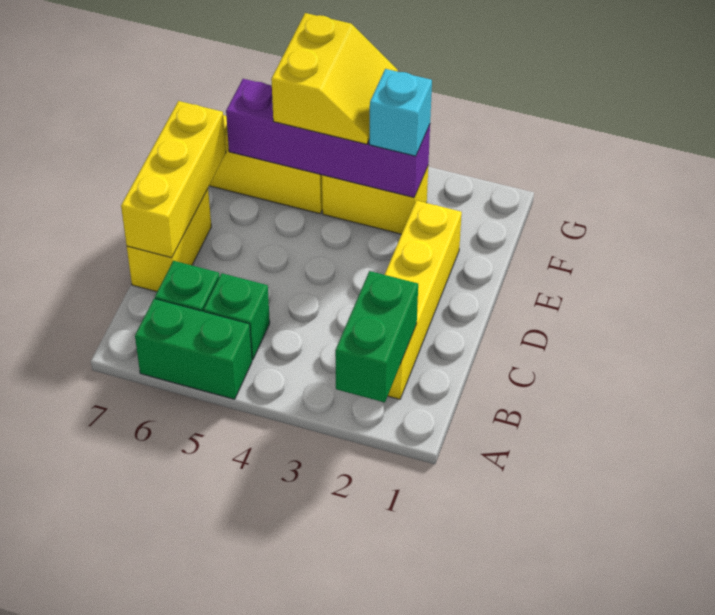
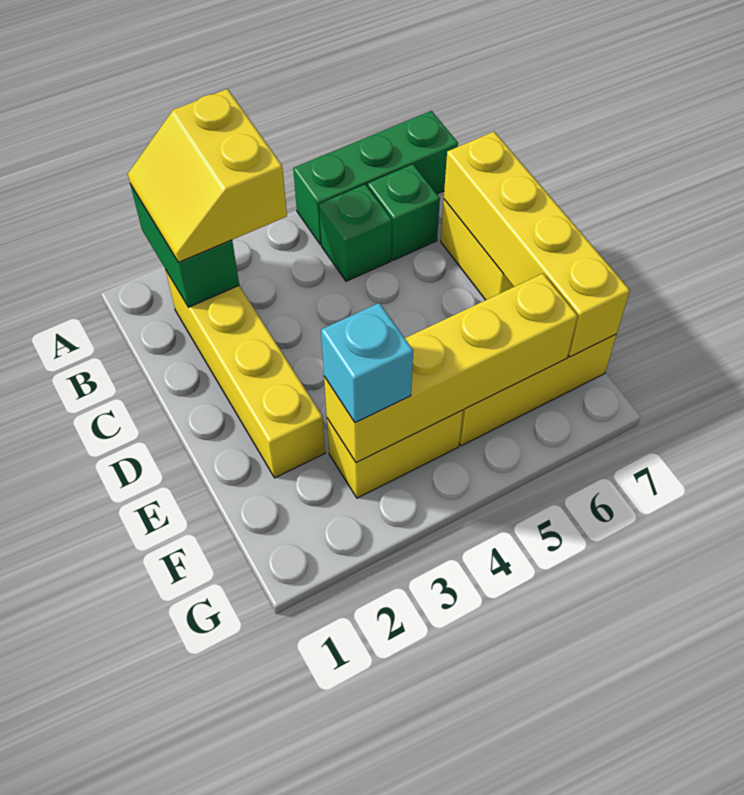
green brick A5:A6 level 1 -> green brick A5:A7 level 1
yellow brick C7:E7 level 2 -> yellow brick C7:F7 level 2
purple brick F3:F6 level 2 -> yellow brick F3:F6 level 2
yellow slope F4:G5 level 3 top 5 -> yellow slope A2:B3 level 3 top 3

